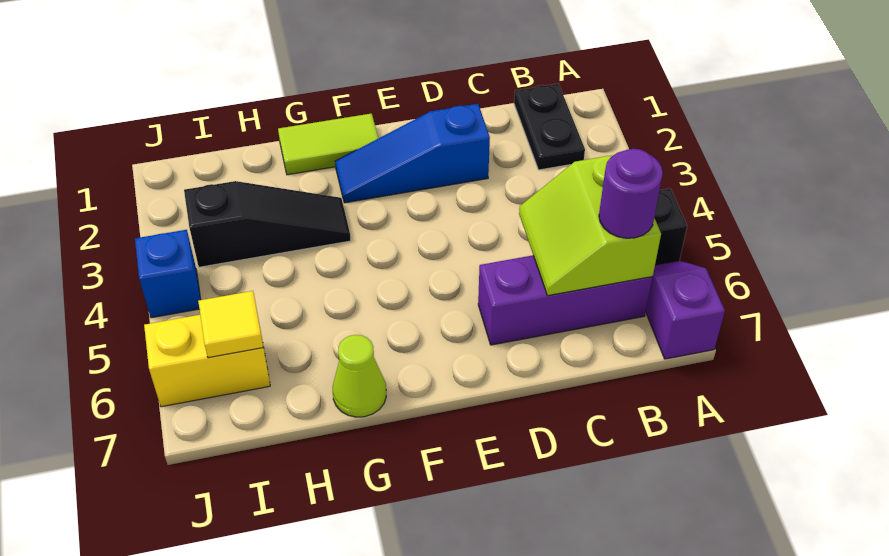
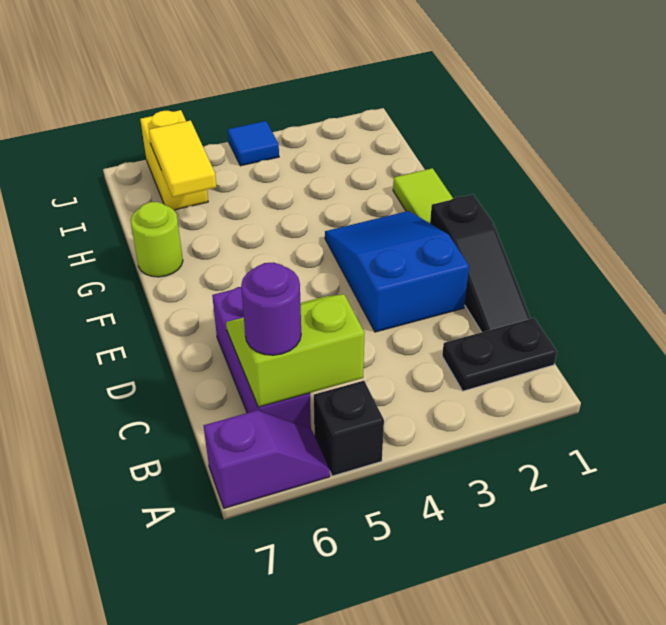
blue slope D2:F2 level 1 top D -> blue slope D2:F3 level 1 top D
black slope G3:I3 level 1 top I -> black slope C1:E1 level 1 top E
lime cone G7 level 1 -> lime round brick G7 level 1
yellow tile I6 level 2 -> yellow tile H6:I6 level 2
blue brick J4 level 1 -> blue tile J4 level 1

